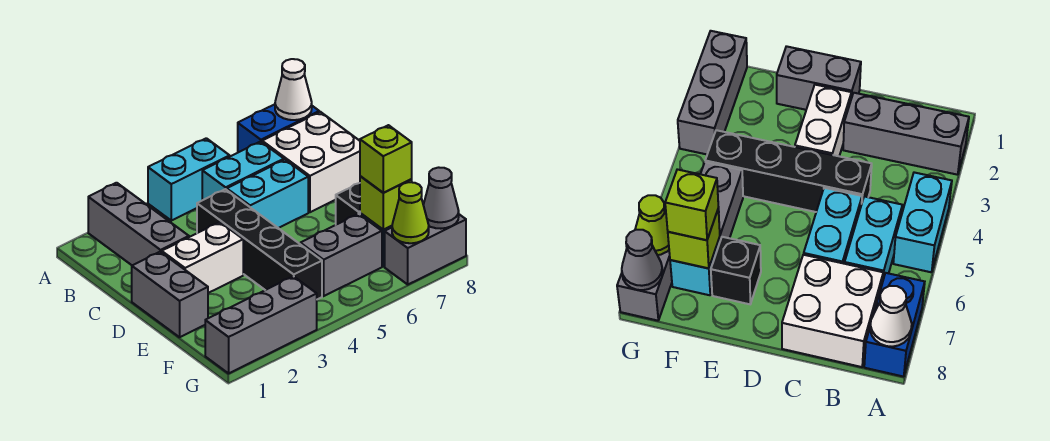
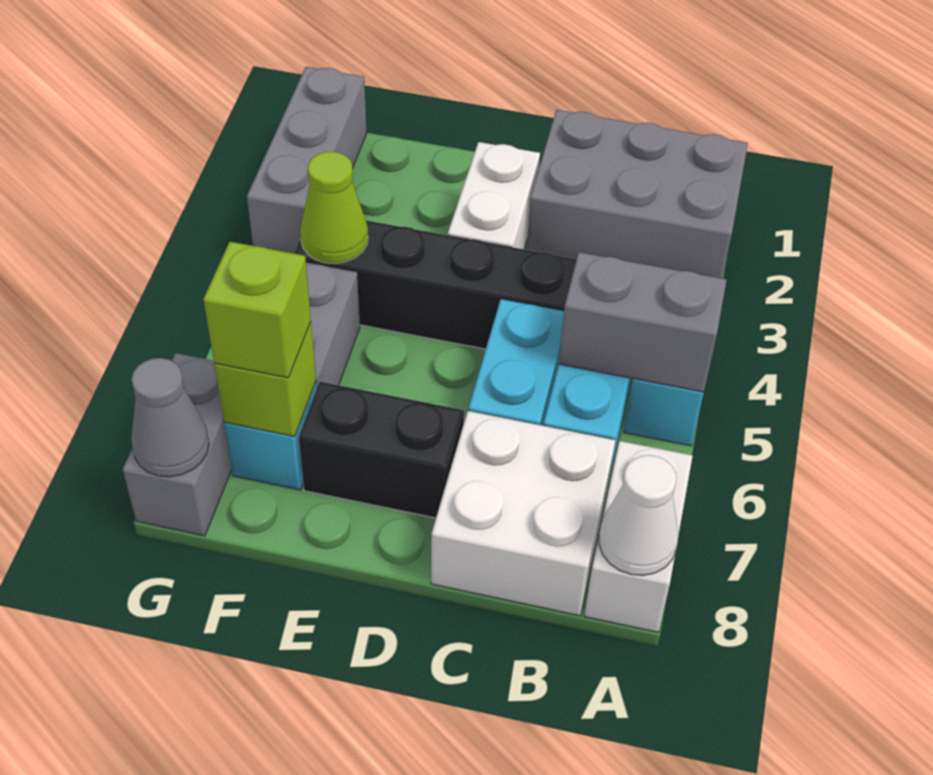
grey brick A2:C2 level 1 -> grey brick A1:C2 level 1
blue brick A7:A8 level 1 -> white brick A7:A8 level 1
grey brick D1:E1 level 1 -> grey brick A5:B5 level 2
black brick E7 level 1 -> black brick D7:E7 level 1
lime cone G7 level 2 -> lime cone F4 level 2

